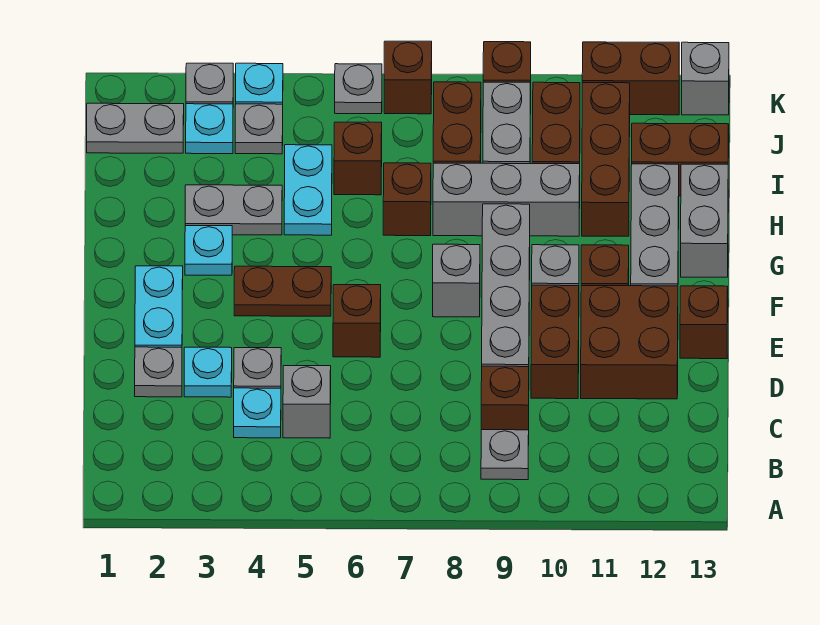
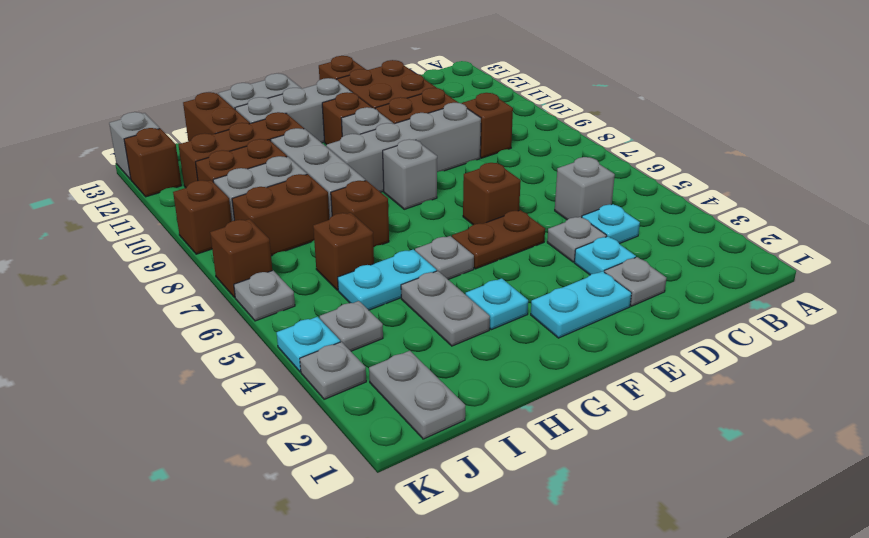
grey plate B9 level 1 -> grey plate G5 level 1
brown plate F4:F5 level 1 -> brown plate E5:F5 level 1
cyan plate J3 level 1 -> none
brown brick K11:K12 level 1 -> brown brick K12 level 1

